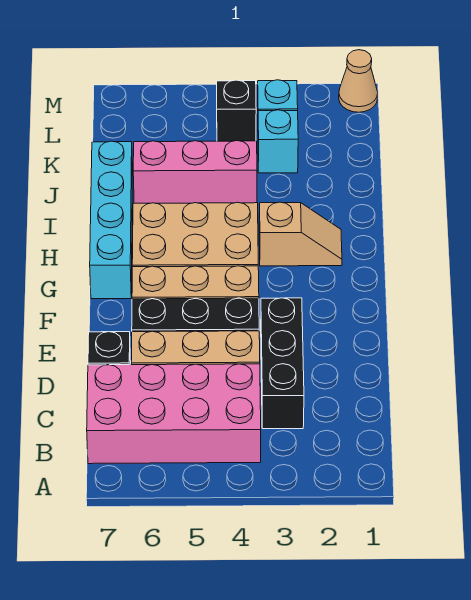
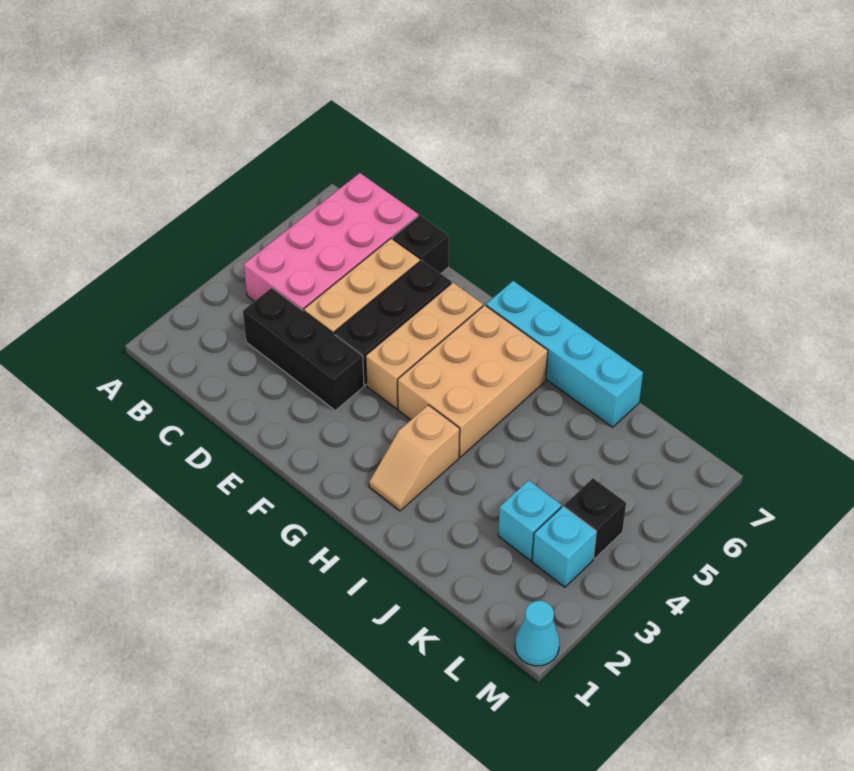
pink brick J4:J6 level 1 -> none
tan cone M1 level 1 -> cyan cone M1 level 1

